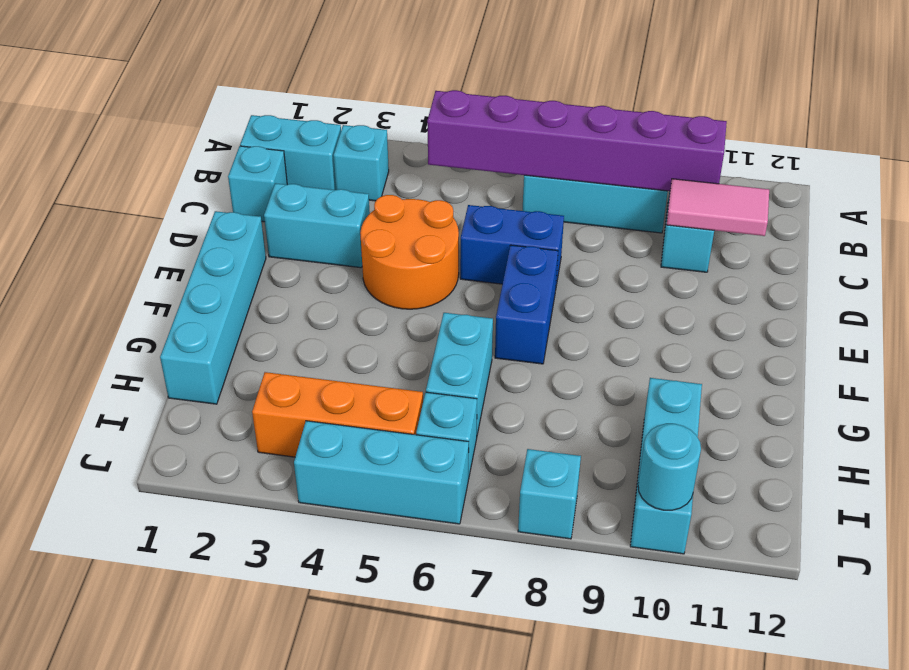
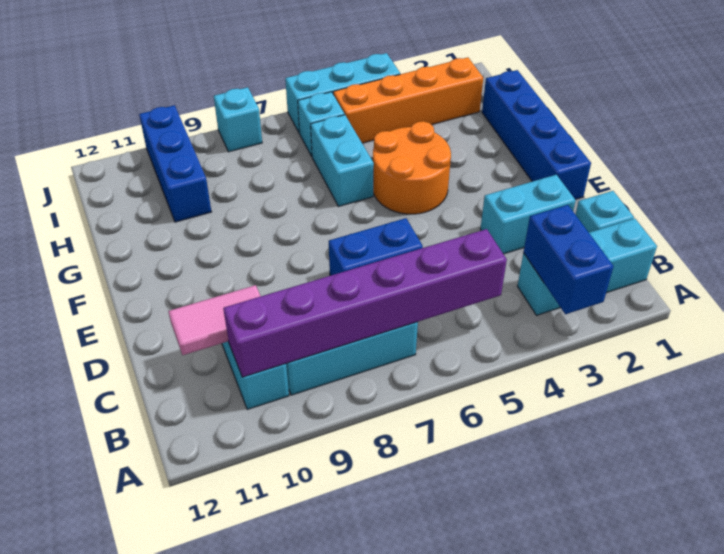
orange round brick D4:E5 level 1 -> orange round brick F4:G5 level 1
cyan brick E1:H1 level 1 -> blue brick E1:H1 level 1
blue brick E7:F7 level 1 -> blue brick A3:B3 level 2
cyan brick H10:J10 level 1 -> blue brick H10:J10 level 1
orange brick I3:I5 level 1 -> orange brick I2:I5 level 1
cyan round brick J10 level 2 -> none

